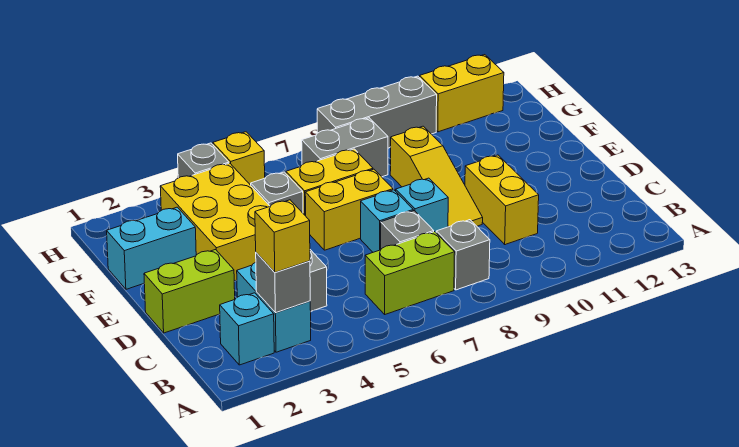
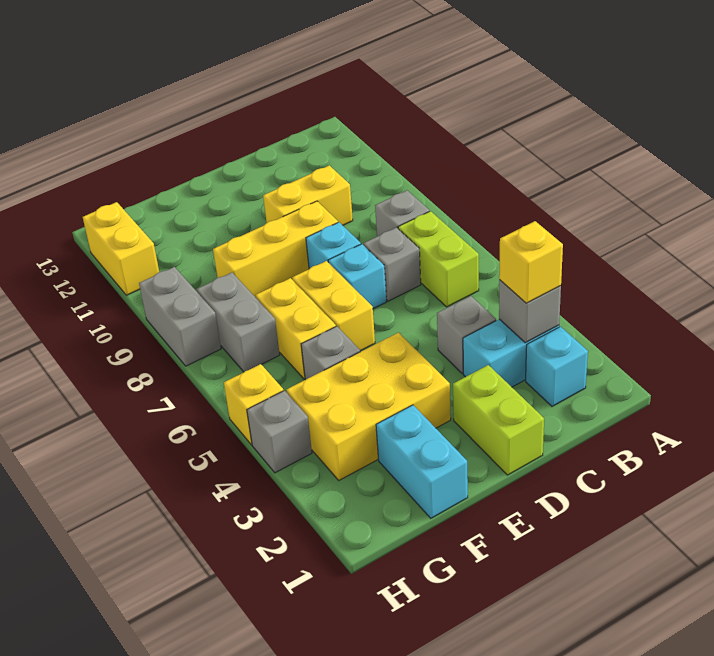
yellow slope D9:F9 level 1 top F -> yellow brick D9:F9 level 1
grey brick H8:H10 level 1 -> grey brick H8:H9 level 1

